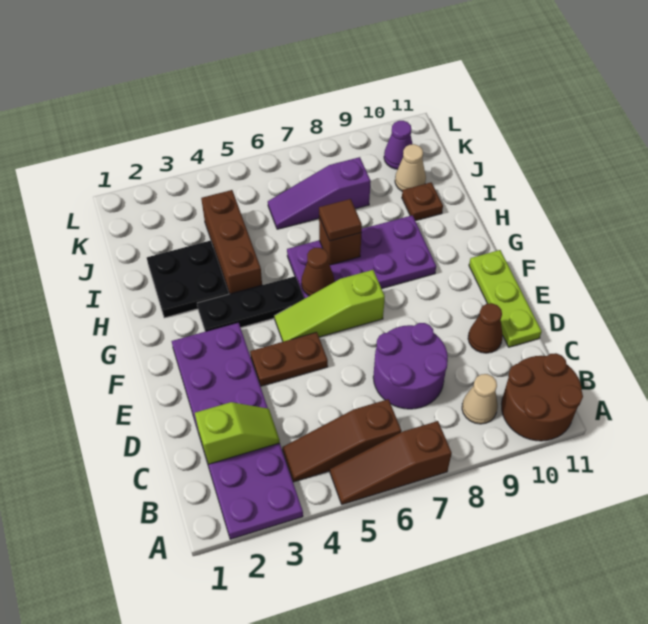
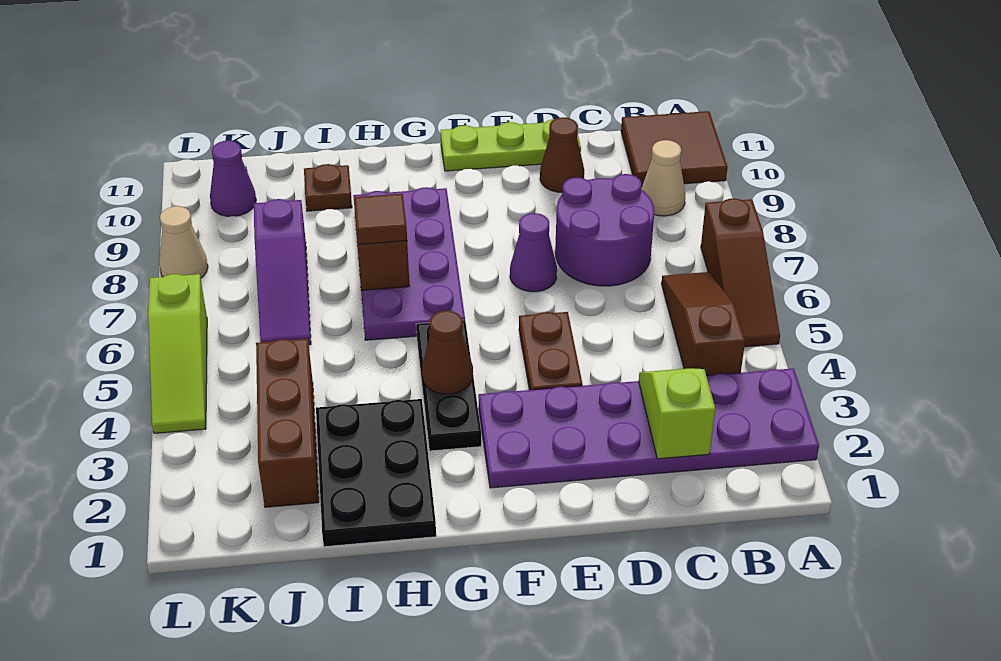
brown round brick A10:B11 level 1 -> brown tile A10:B11 level 1
brown slope B4:B6 level 1 top 6 -> brown slope B4:B6 level 1 top 4
none -> purple cone E7 level 1
lime slope F5:F7 level 1 top 7 -> lime slope L4:L6 level 1 top 6
brown cone G6 level 2 -> brown cone G4 level 2
black plate H2:I3 level 1 -> black plate H1:I3 level 1
brown brick H4:J4 level 1 -> brown brick J2:J4 level 1
tan cone J10 level 1 -> tan cone L8 level 1

